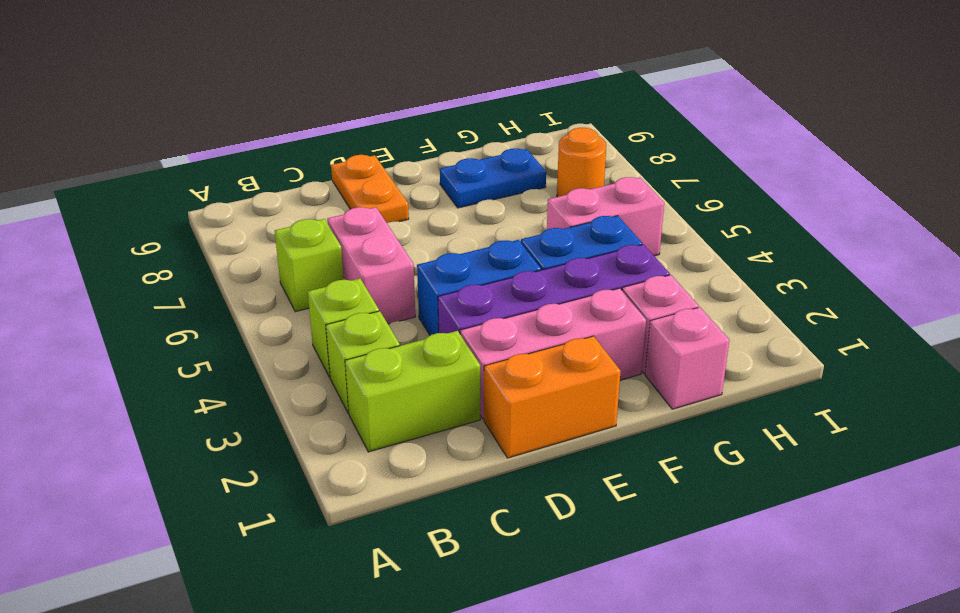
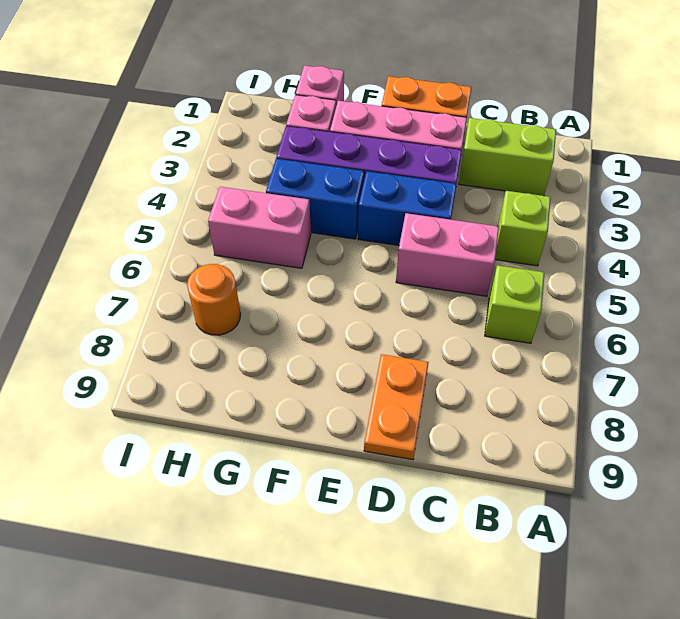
lime brick B3 level 1 -> none
pink brick C5:C6 level 1 -> pink brick C5:D5 level 1
blue plate F8:G8 level 1 -> none

